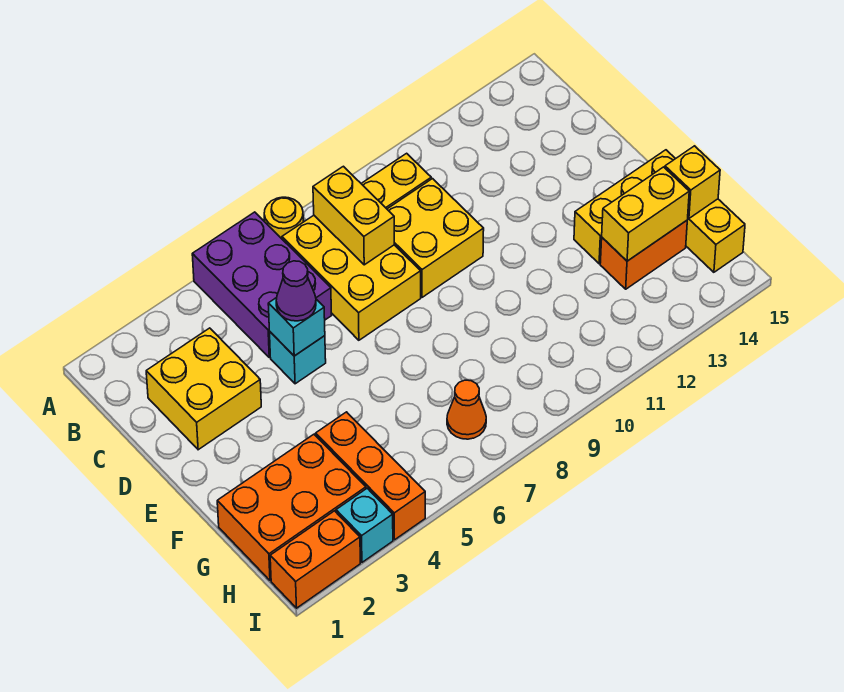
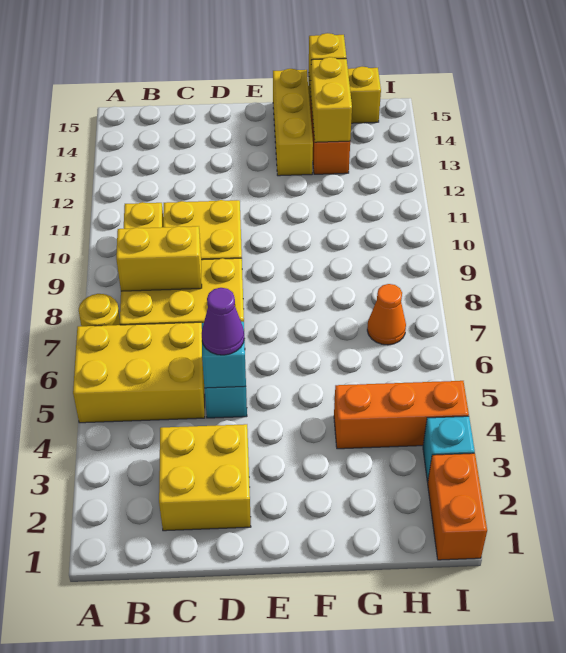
purple brick A5:C6 level 1 -> yellow brick A5:C6 level 1
orange brick G1:H3 level 1 -> none

